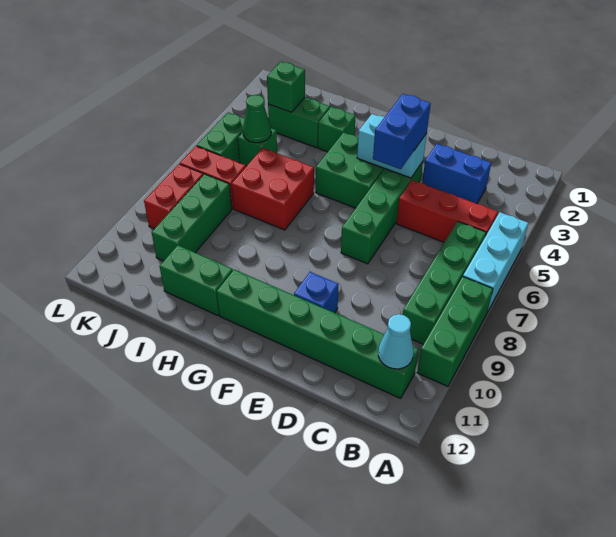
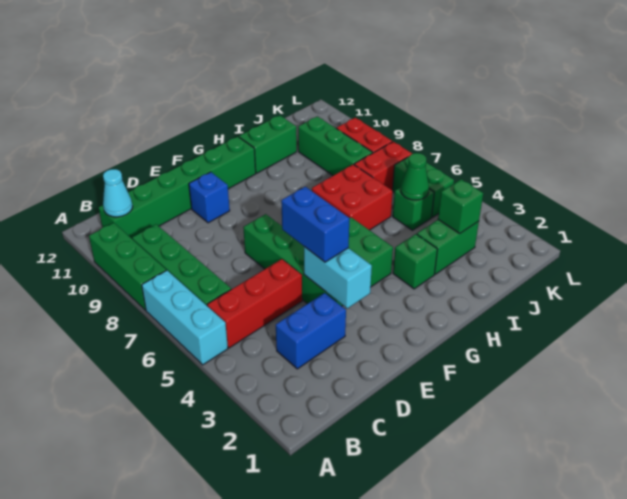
cyan brick E4:F4 level 2 -> cyan brick E3:E4 level 2

